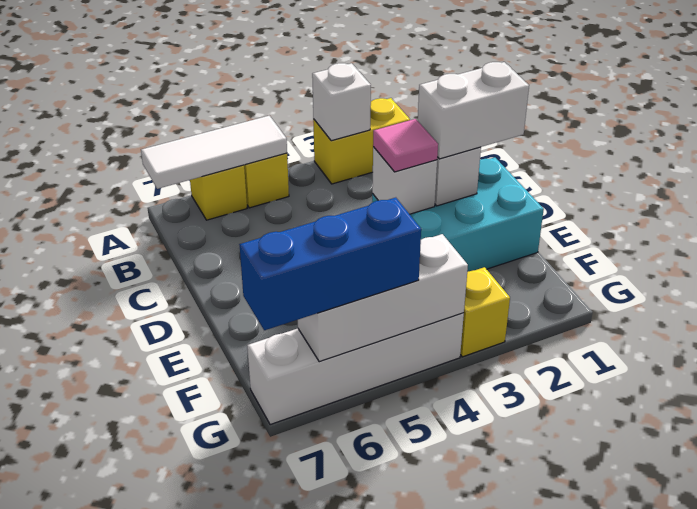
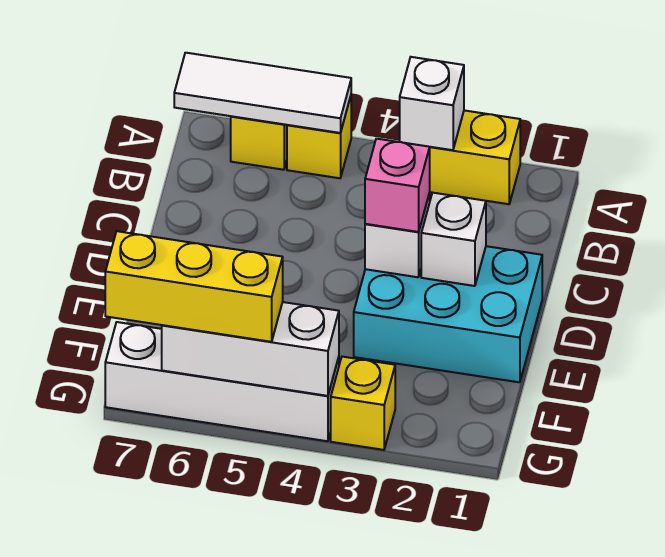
white brick D1:D2 level 3 -> none
pink tile D3 level 3 -> pink brick D3 level 3
blue brick G5:G7 level 3 -> yellow brick G5:G7 level 3

